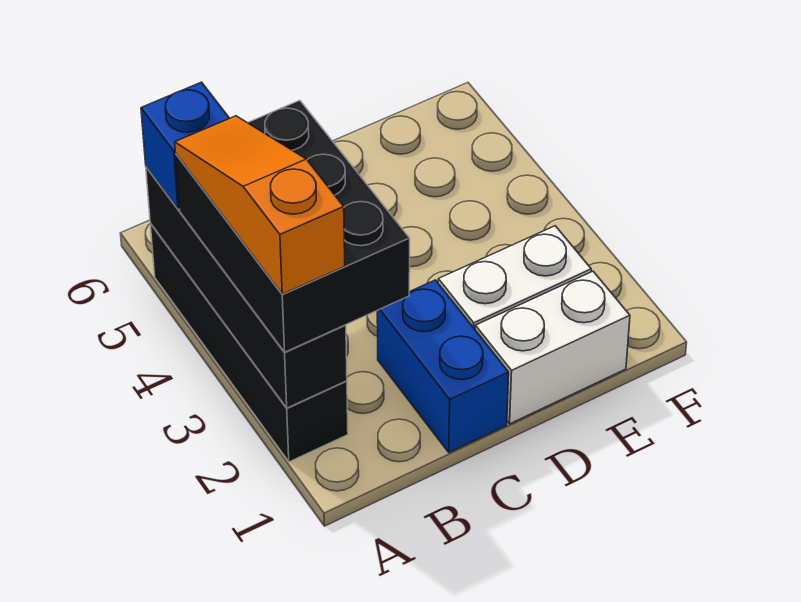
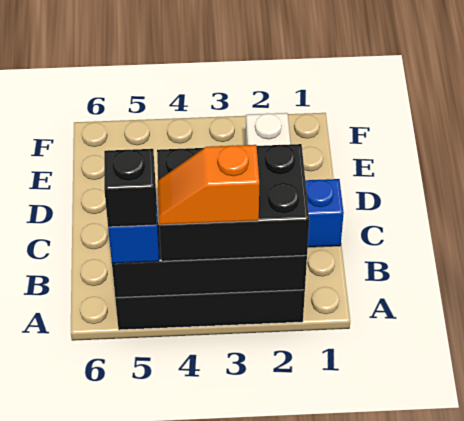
orange slope A2:A4 level 4 top 2 -> orange slope A3:A4 level 4 top 3
none -> black brick A5 level 4
white brick D1:E1 level 1 -> none

